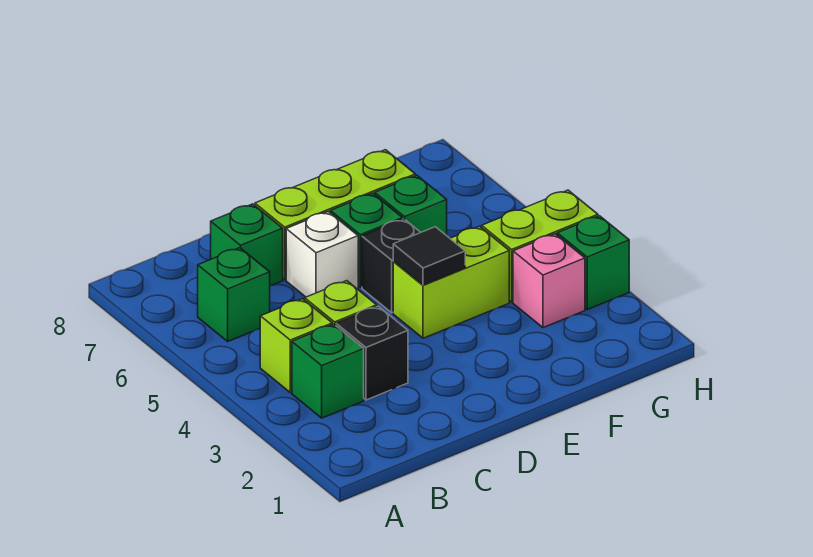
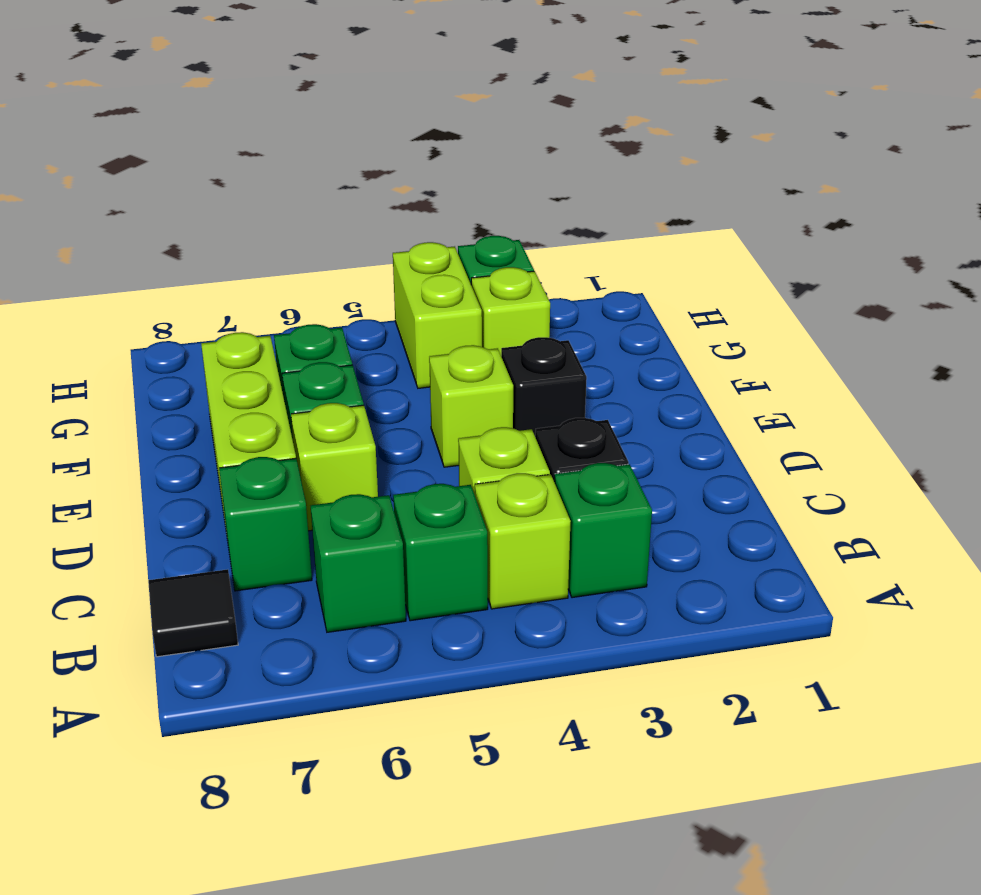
none -> green brick B5 level 1
white brick D6 level 1 -> lime brick D6 level 1
lime brick E4:F4 level 1 -> lime brick E4 level 1
black tile E4 level 2 -> black tile B8 level 1
black brick E5 level 1 -> black brick E3 level 1
pink brick G3 level 1 -> lime brick G3 level 1

